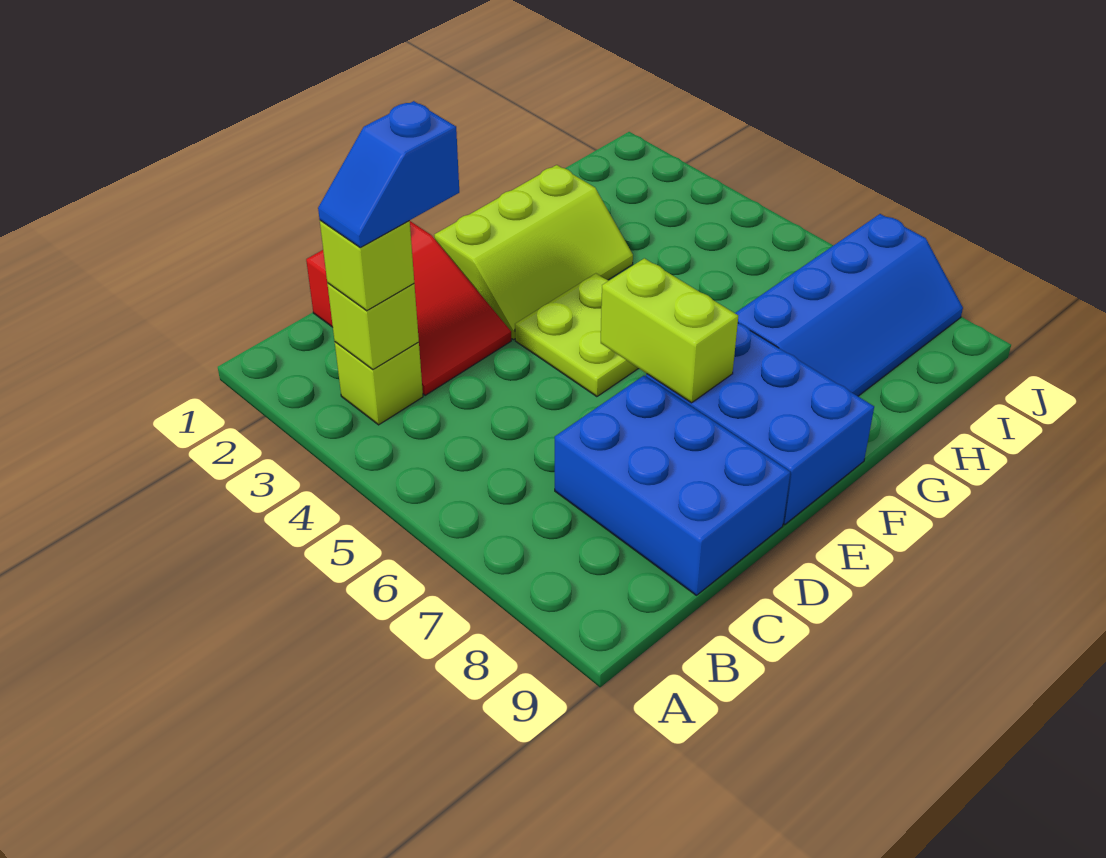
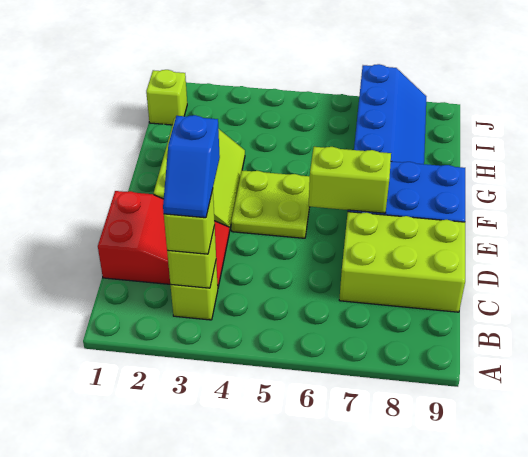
blue brick C7:D9 level 1 -> lime brick C7:D9 level 1
none -> lime brick I1 level 1

